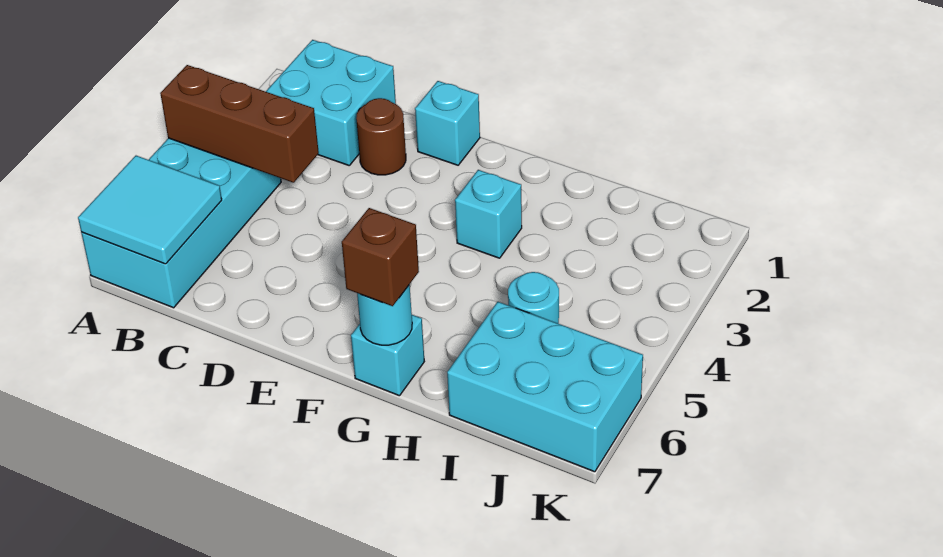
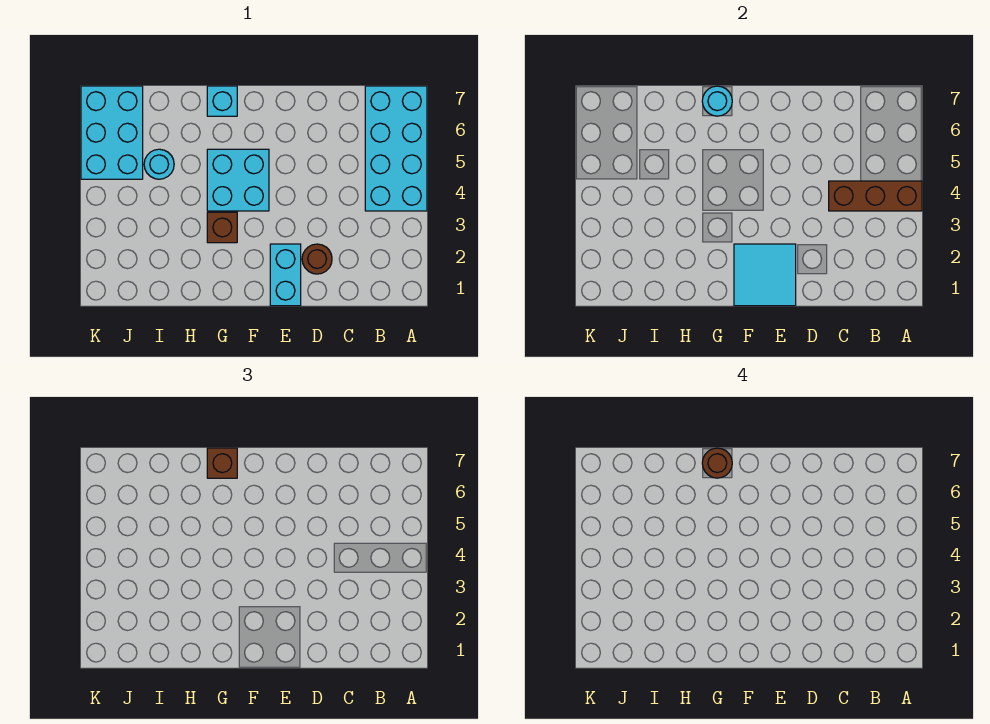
cyan tile A6:B7 level 2 -> cyan tile E1:F2 level 2
cyan brick B1:C2 level 1 -> cyan brick F4:G5 level 1
cyan brick E1 level 1 -> cyan brick E1:E2 level 1
cyan brick G3 level 1 -> brown brick G3 level 1
none -> brown round brick G7 level 4
cyan brick I6:K7 level 1 -> cyan brick J5:K7 level 1

